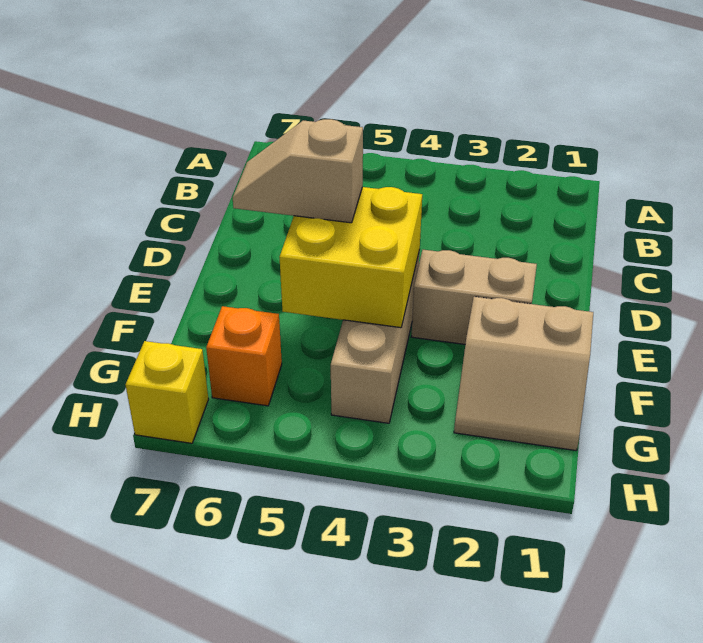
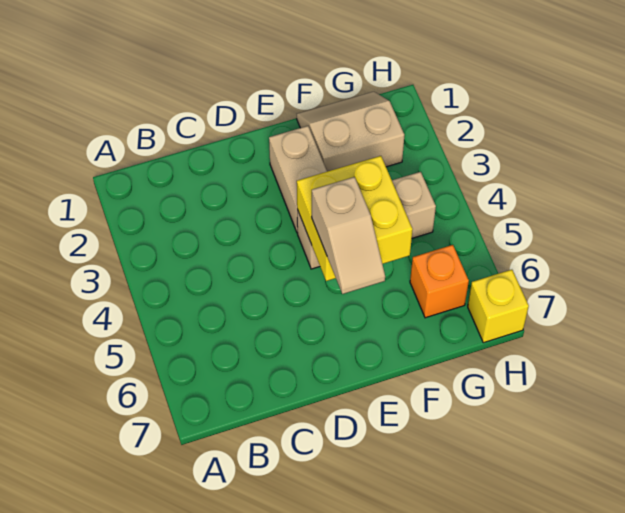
tan slope F1:G2 level 1 top F -> tan slope F1:G2 level 1 top 2

